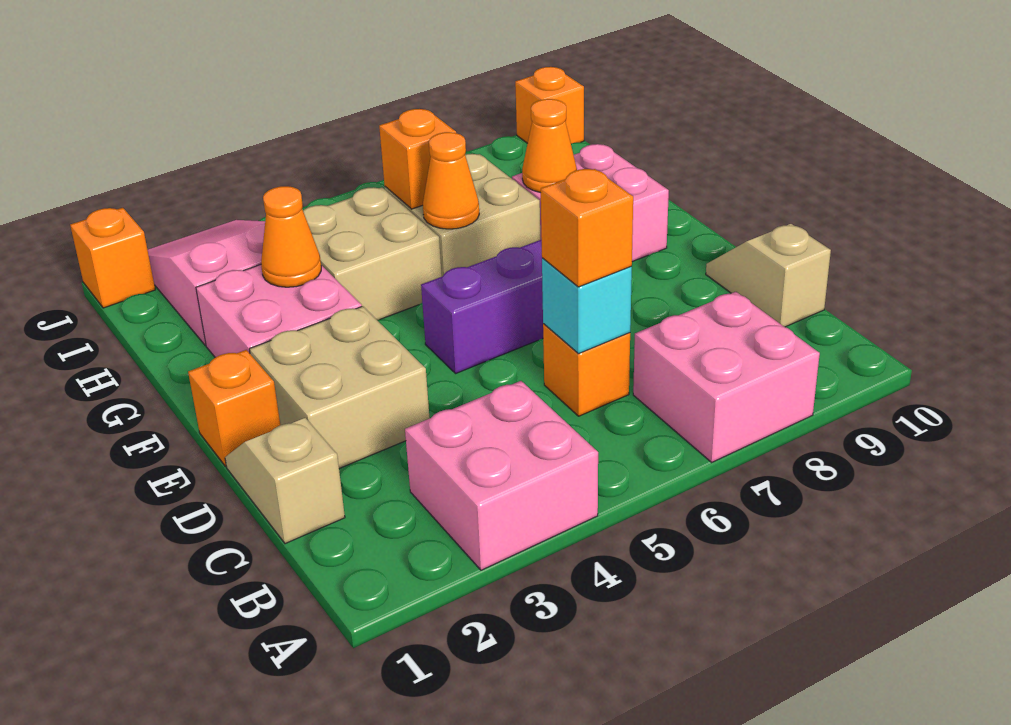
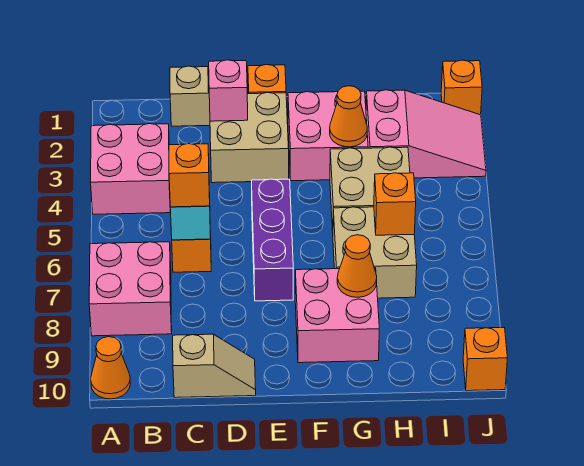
none -> pink brick D2 level 2
orange cone G6 level 2 -> orange cone A10 level 1

